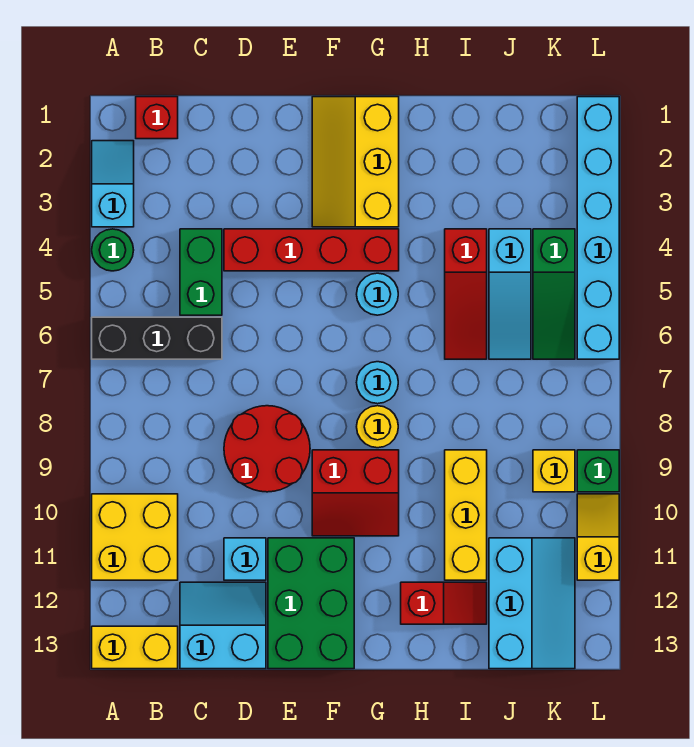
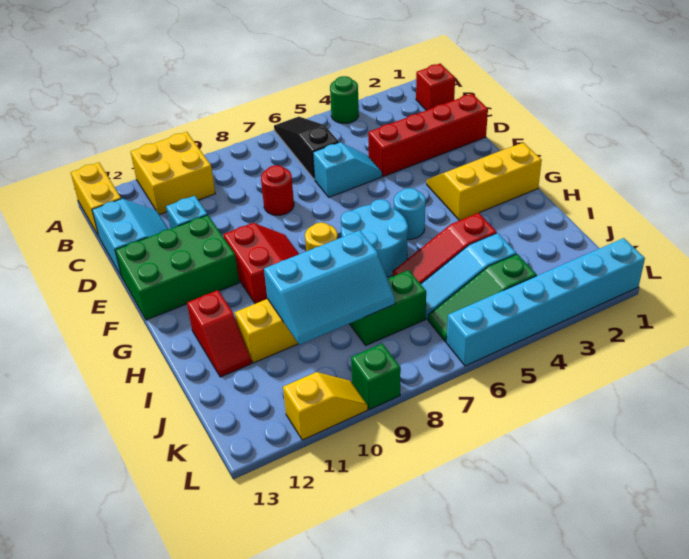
cyan slope A2:A3 level 1 top 3 -> cyan slope D5:D6 level 1 top 6
black brick A6:C6 level 1 -> black slope A6:C6 level 1 top C
green brick C4:C5 level 1 -> green brick J7:J8 level 1
red brick D4:G4 level 1 -> red brick D1:D4 level 1
red round brick D8:E9 level 1 -> red round brick D8 level 1
red slope F9:G10 level 1 top 9 -> red slope F9:G10 level 1 top 10
cyan round brick G7 level 1 -> cyan round brick G6:H7 level 1
cyan slope J11:K13 level 1 top J -> cyan slope I8:J10 level 2 top I
yellow brick K9 level 1 -> none

